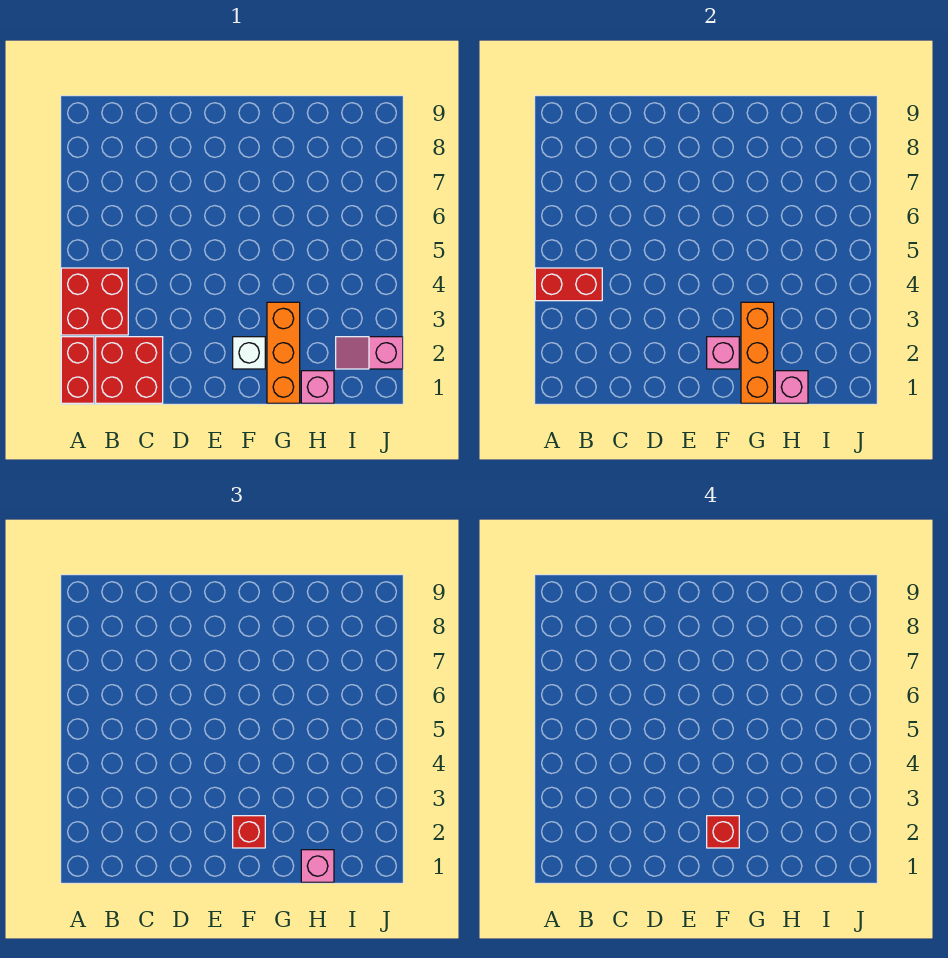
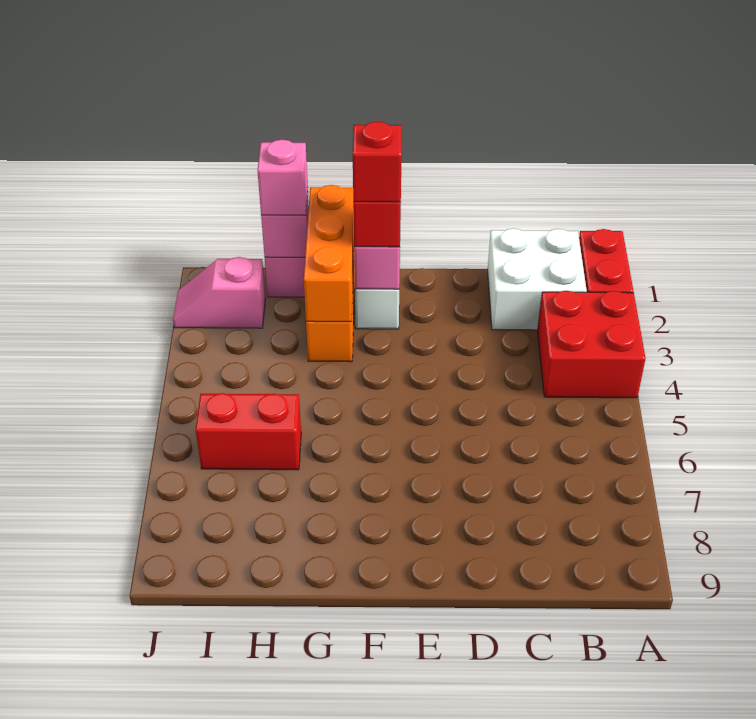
red brick A4:B4 level 2 -> red brick H6:I6 level 1
red brick B1:C2 level 1 -> white brick B1:C2 level 1
pink slope I2:J2 level 1 top J -> pink slope I2:J2 level 1 top I

